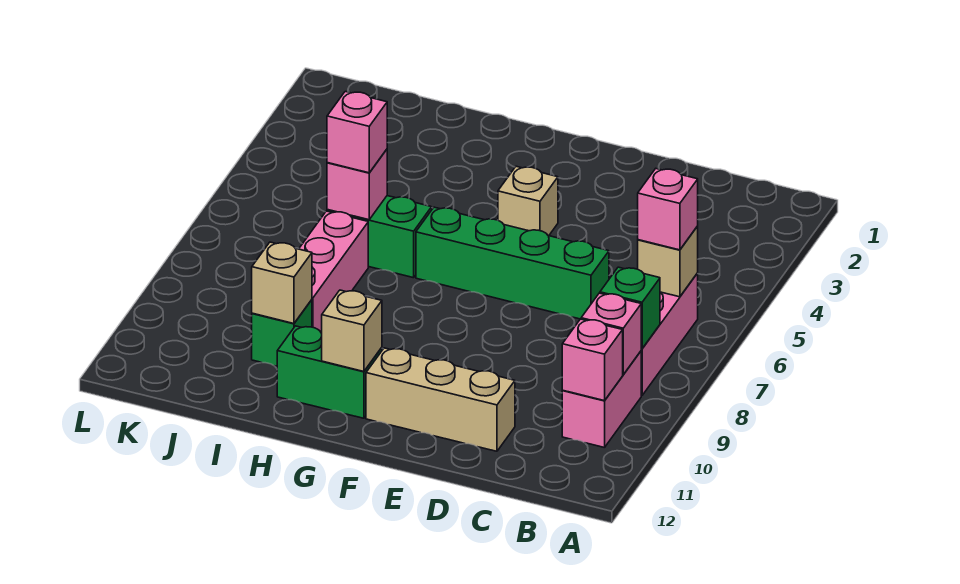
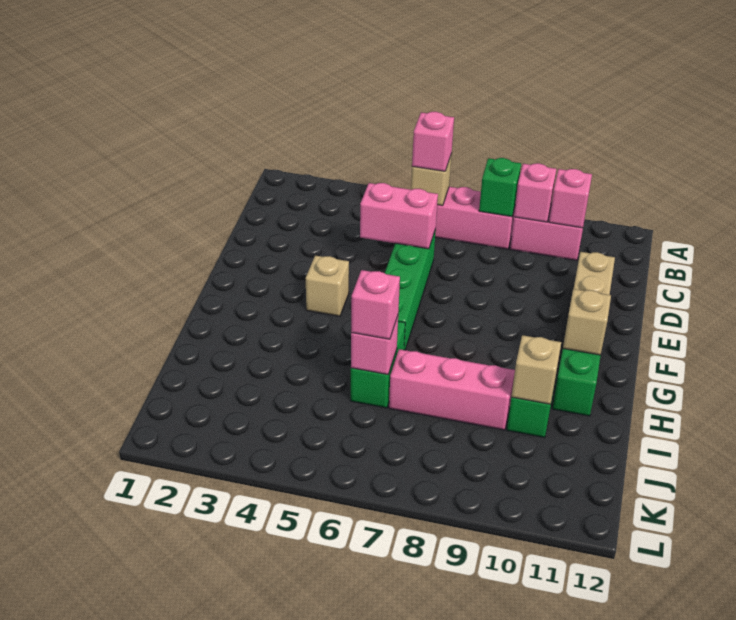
none -> pink brick D5:D6 level 2

